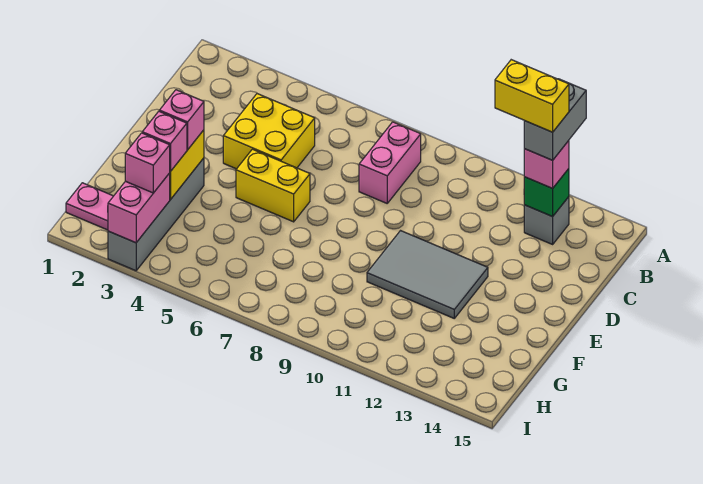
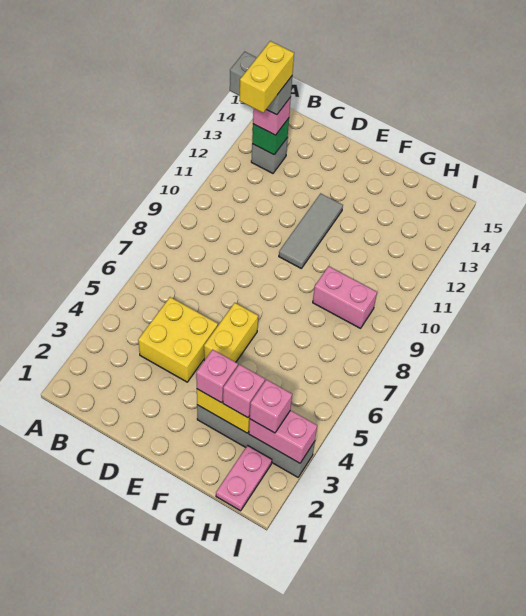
pink brick B8:C8 level 1 -> pink brick G9:H9 level 1
grey tile E10:F12 level 1 -> grey tile E10:E12 level 1

